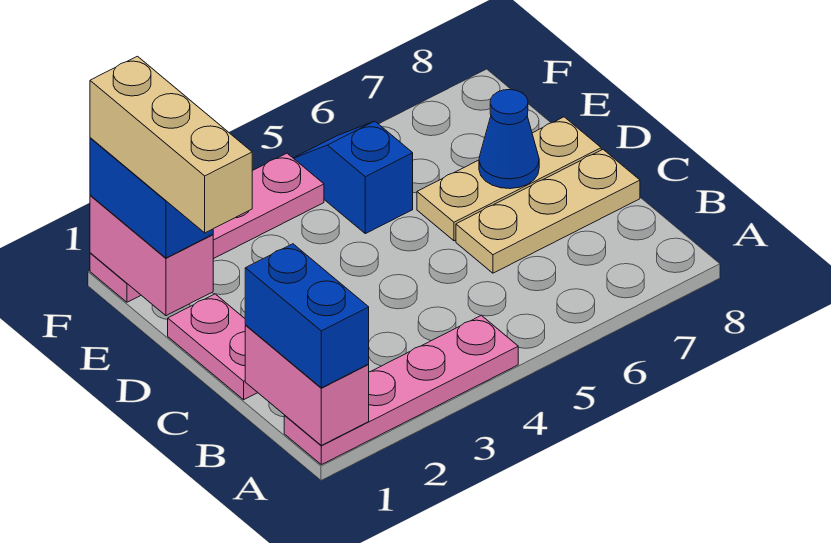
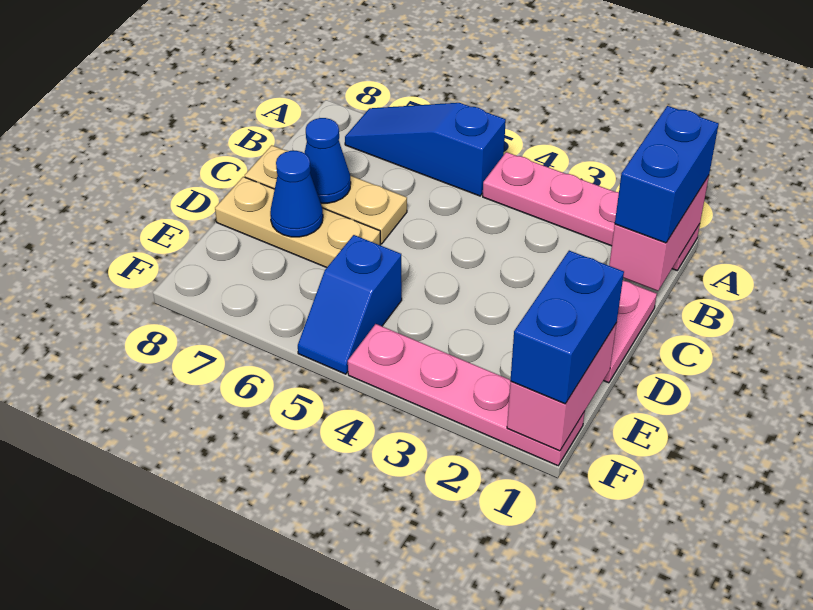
none -> blue slope A5:A7 level 1 top 5
none -> blue cone C7 level 2
tan brick D1:F1 level 4 -> none

